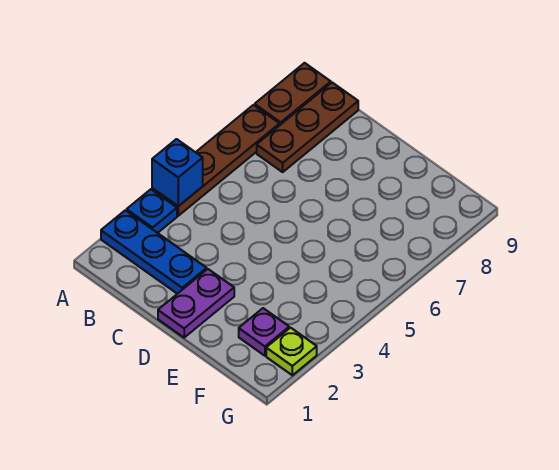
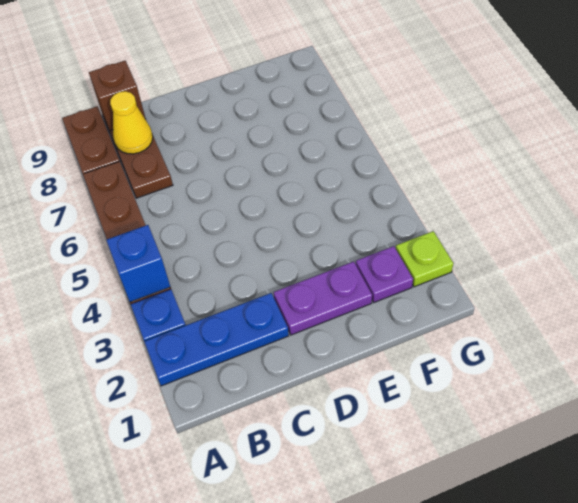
none -> yellow cone B8 level 2
none -> brown brick B9 level 2
purple plate D1:D2 level 1 -> purple plate D2:E2 level 1

